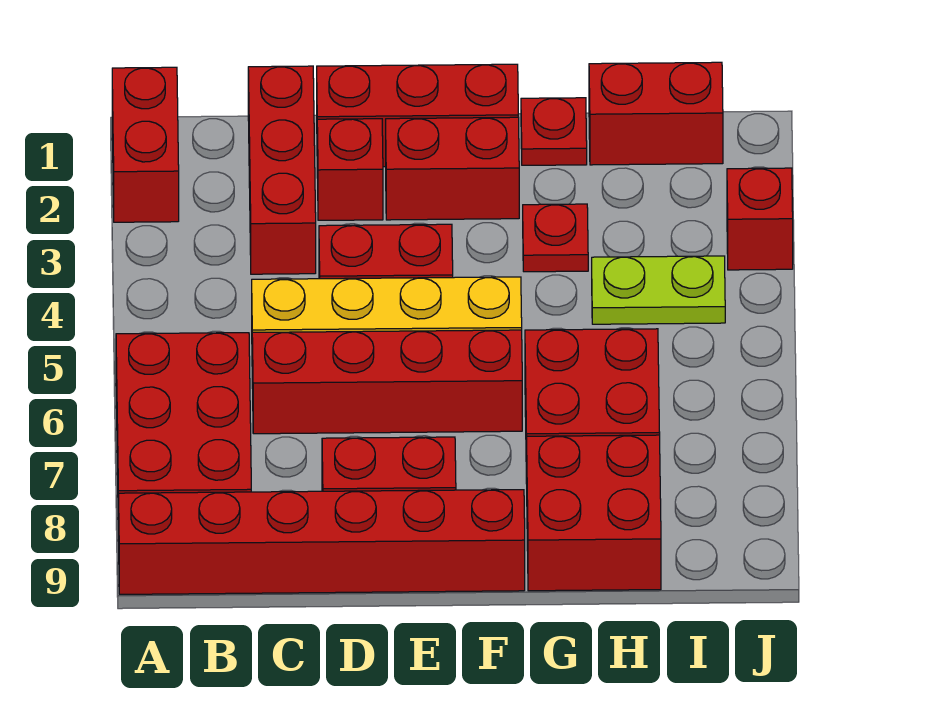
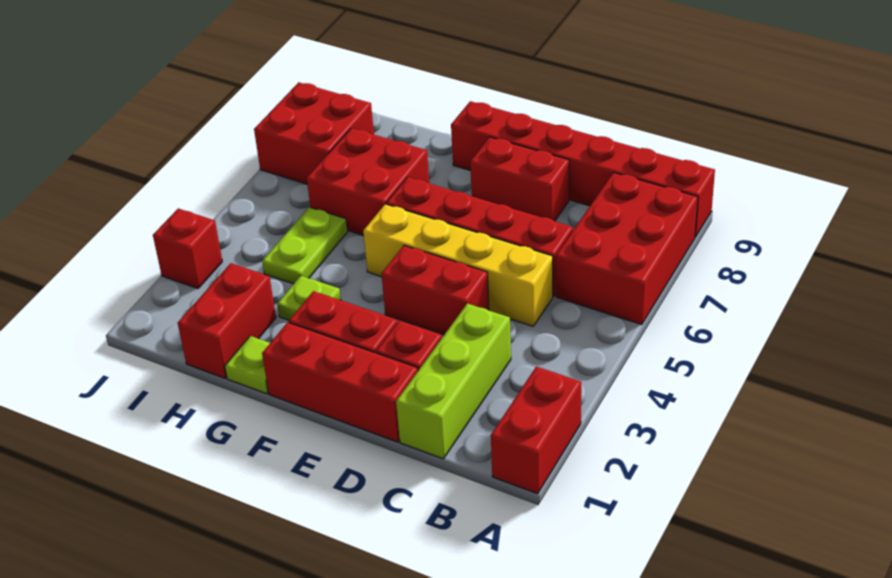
red brick C1:C3 level 1 -> lime brick C1:C3 level 1
red plate G1 level 1 -> lime plate G1 level 1
red plate G3 level 1 -> lime plate G3 level 1
red brick G8:H9 level 1 -> red brick I7:J8 level 1
red brick H1:I1 level 1 -> red brick H1:H2 level 1
lime plate H4:I4 level 1 -> lime plate H4:H5 level 1

